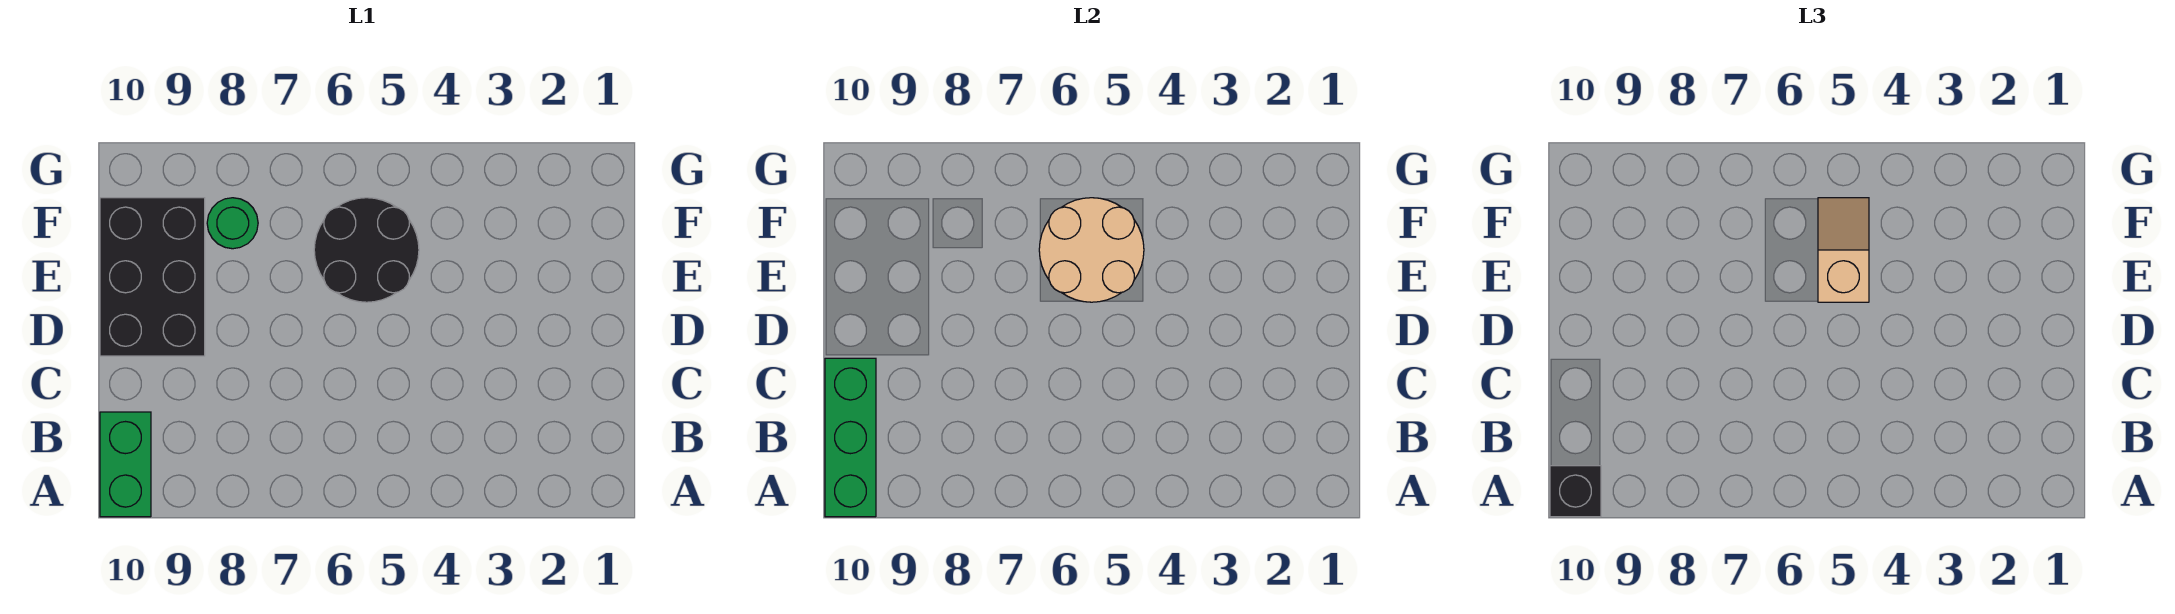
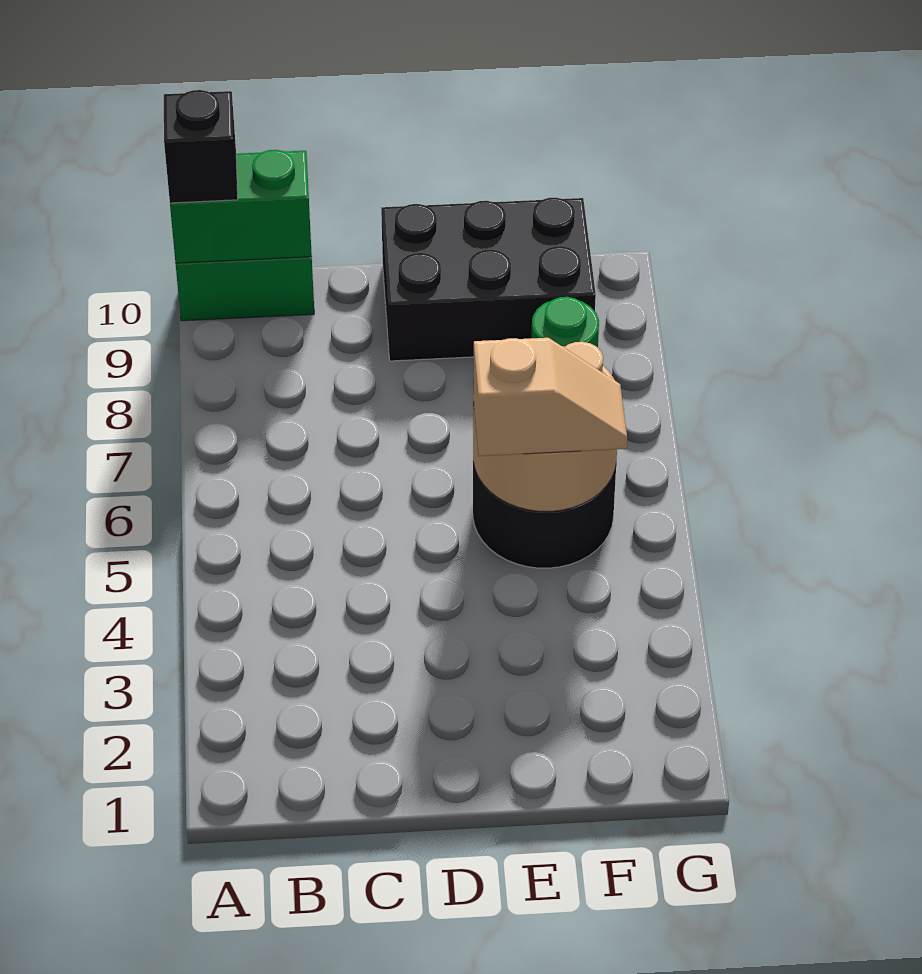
green brick A10:C10 level 2 -> green brick A10:B10 level 2

